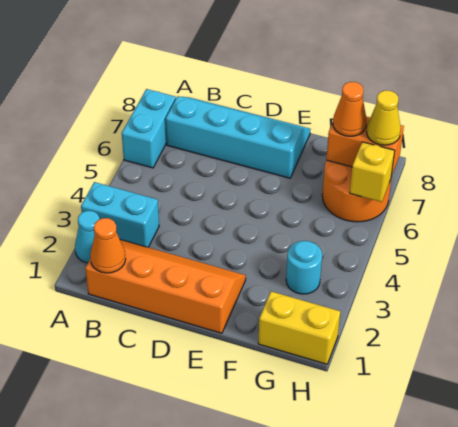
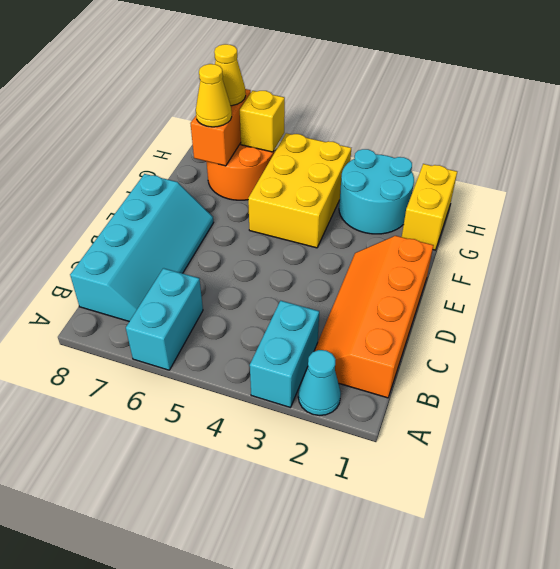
cyan brick A6:A7 level 1 -> cyan brick A6:B6 level 1
orange cone B1 level 2 -> none
cyan slope B7:E8 level 1 top 7 -> cyan slope B7:E8 level 1 top 8
none -> yellow brick F4:H5 level 1
cyan round brick G3 level 1 -> cyan round brick G2:H3 level 1
orange cone G7 level 3 -> yellow cone G7 level 3

